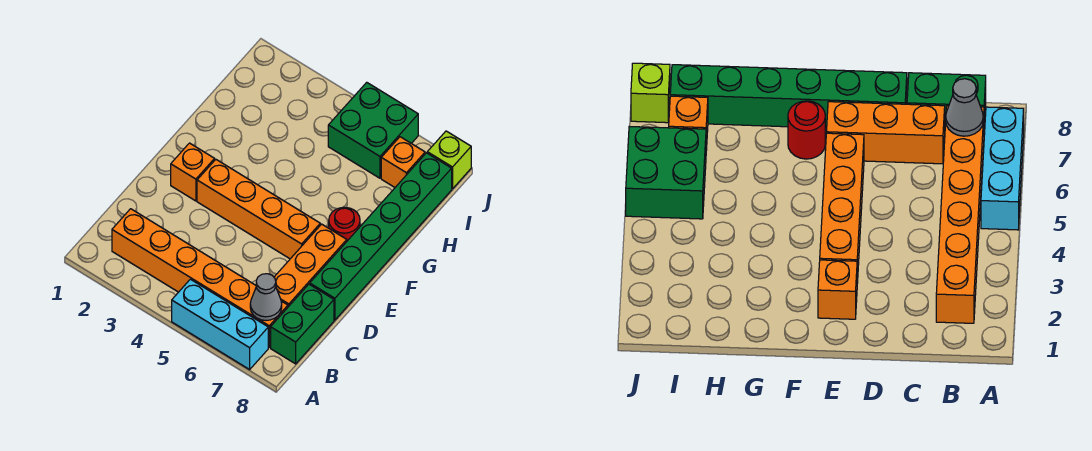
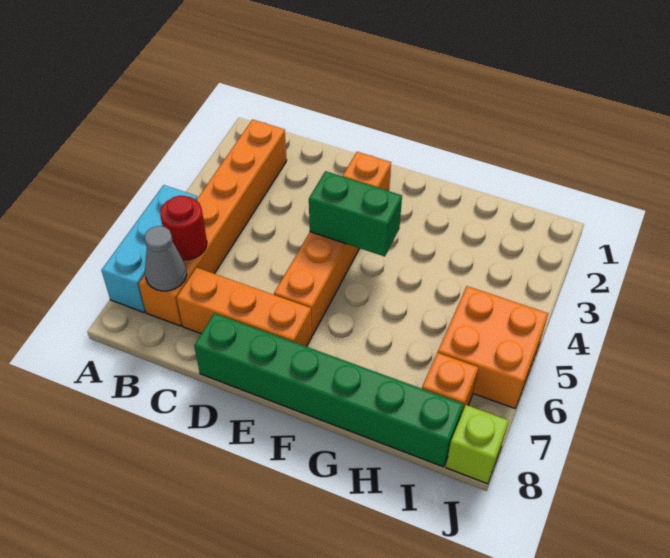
green brick B8:C8 level 1 -> green brick E4:F4 level 2
red round brick F7 level 1 -> red round brick B6 level 2
green brick I5:J6 level 1 -> orange brick I5:J6 level 1

